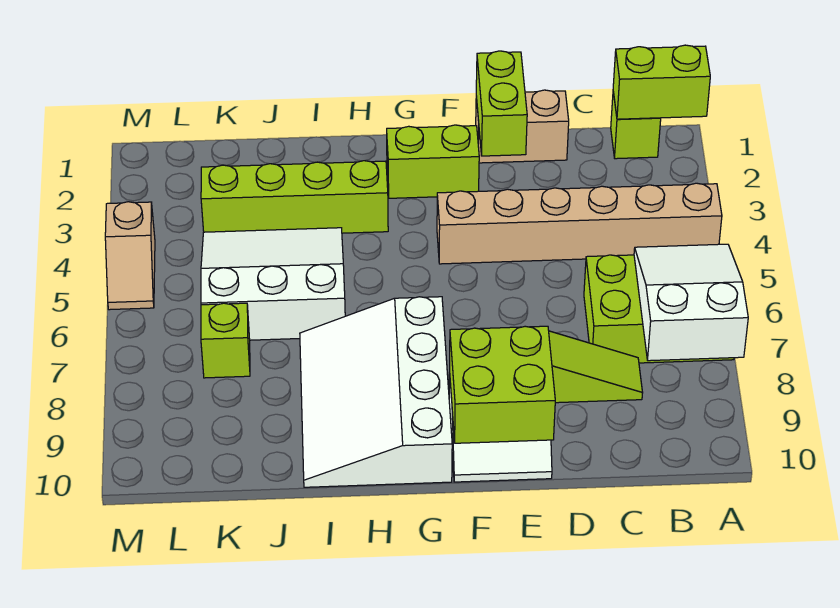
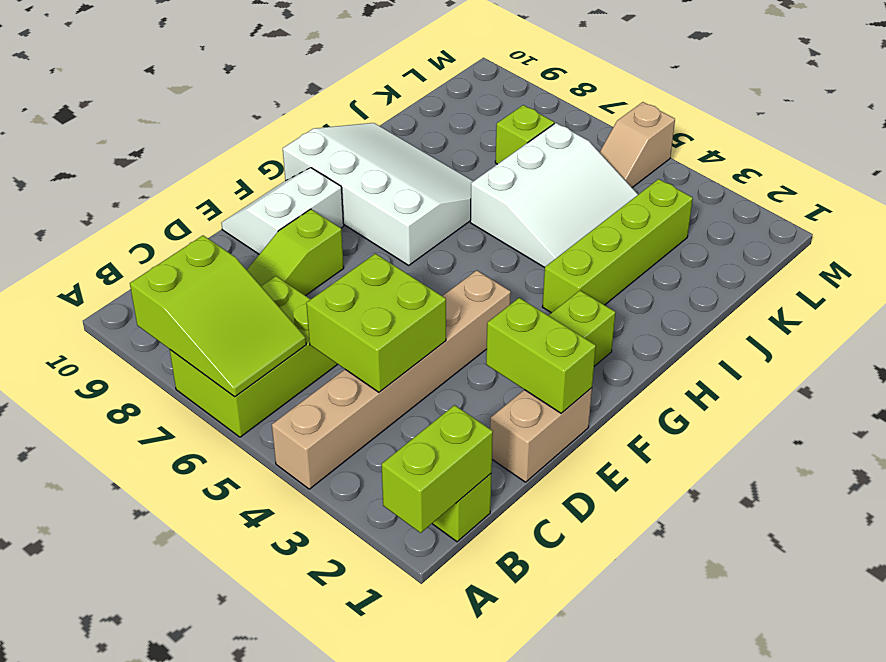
white slope A6:B8 level 2 top 8 -> lime slope A6:B8 level 2 top 8
lime brick E9:F10 level 2 -> lime brick C4:D5 level 2
tan slope M4:M5 level 1 top 4 -> tan slope L5:M5 level 1 top M

